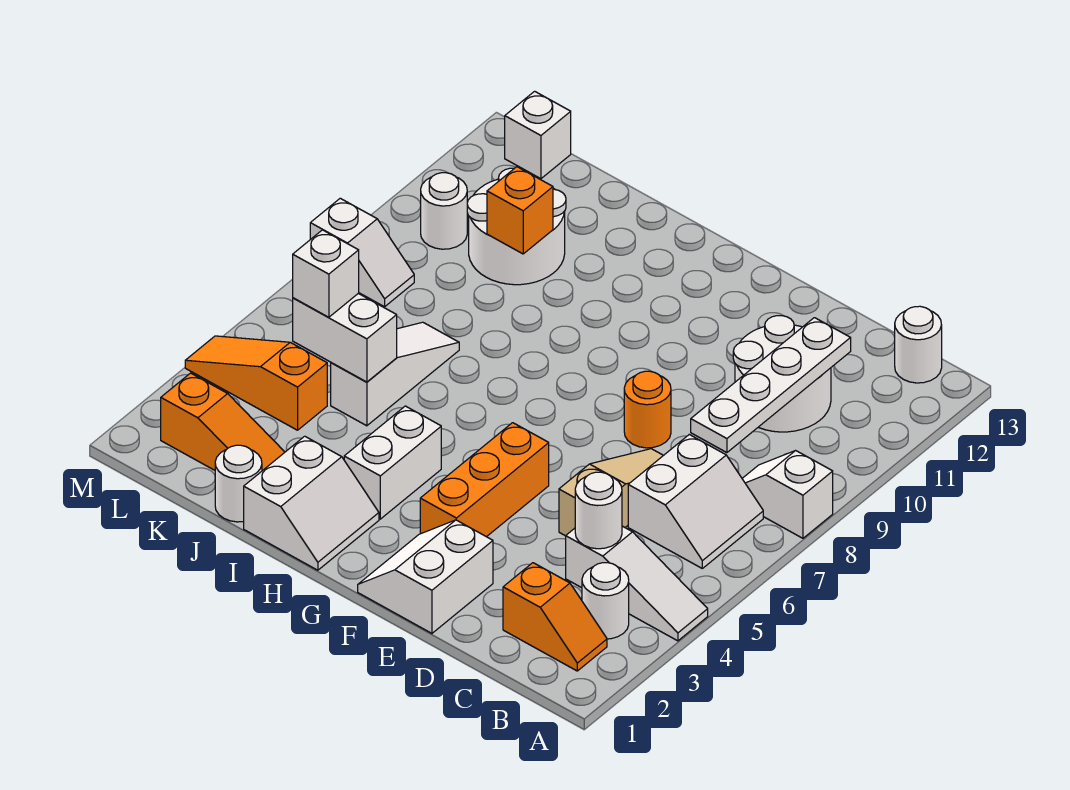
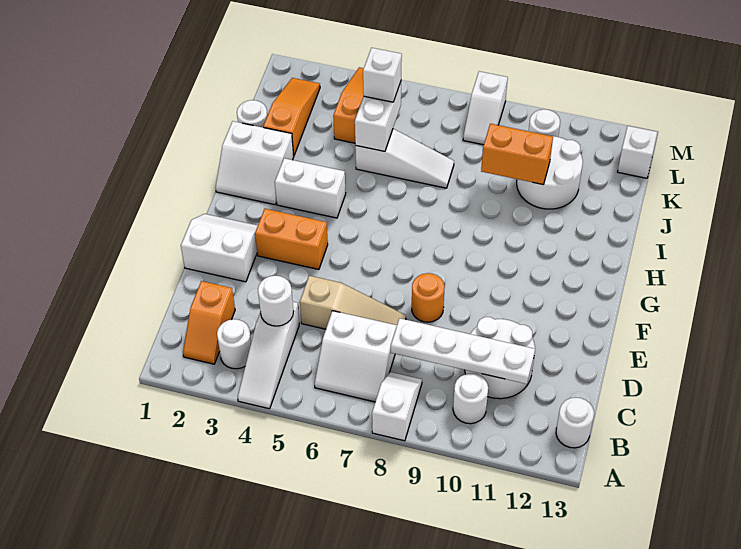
none -> white round brick B10 level 1
orange brick F3:F5 level 1 -> orange brick F3:F4 level 1
orange slope J2:L2 level 1 top L -> orange slope J2:L2 level 1 top J
orange brick J10 level 2 -> orange brick J9:J10 level 2

